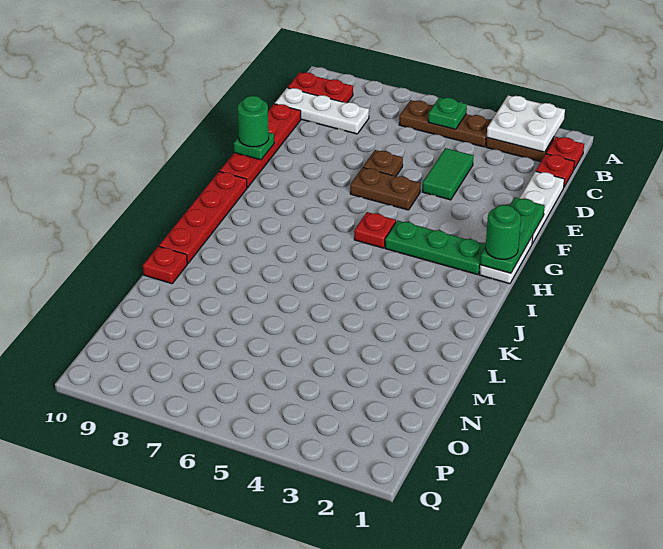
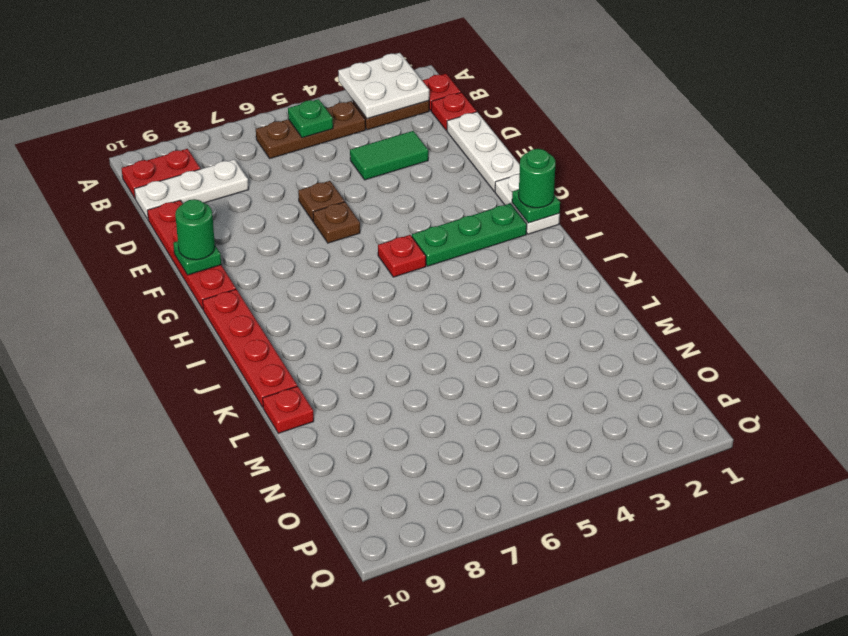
green tile D4:E4 level 1 -> green tile D3:D4 level 1
green plate F1:H1 level 2 -> green plate H1 level 2
brown plate F5:F6 level 1 -> brown plate F6 level 1

